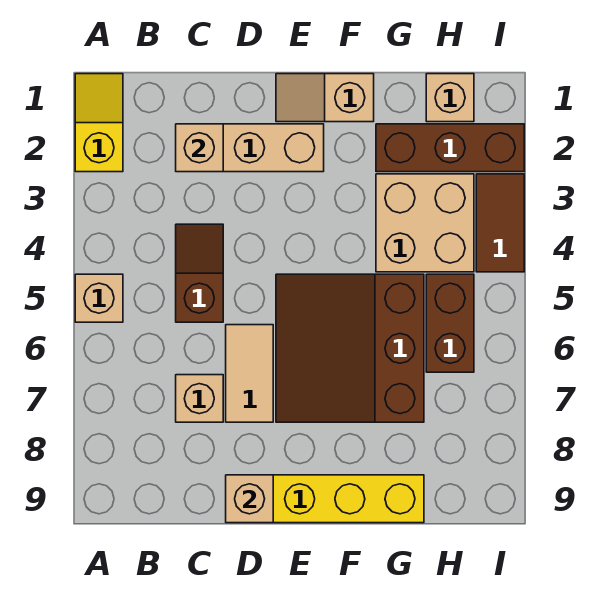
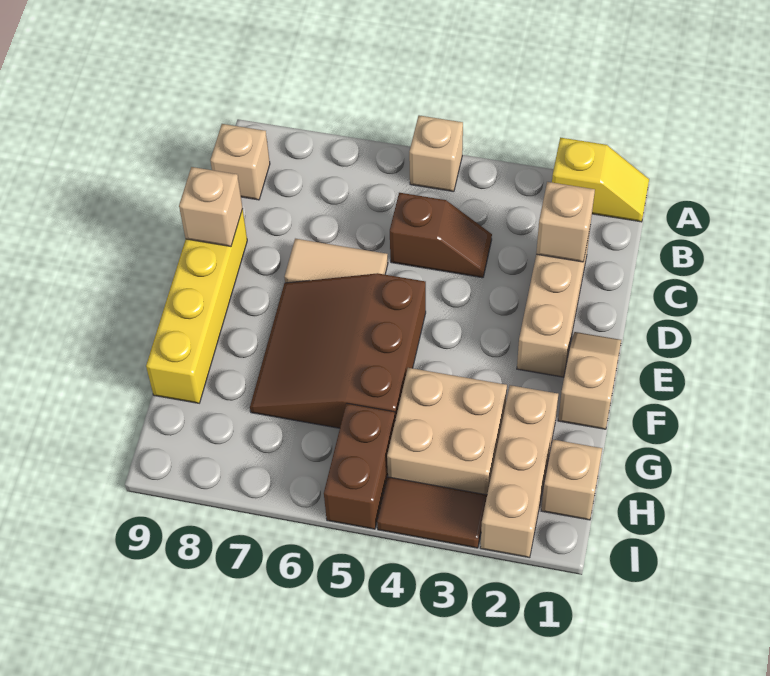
tan brick C7 level 1 -> tan brick B9 level 1
brown slope E5:G7 level 1 top G -> brown slope E5:G7 level 1 top 5
brown brick G2:I2 level 1 -> tan brick G2:I2 level 1
brown brick H5:H6 level 1 -> brown brick H5:I5 level 1

